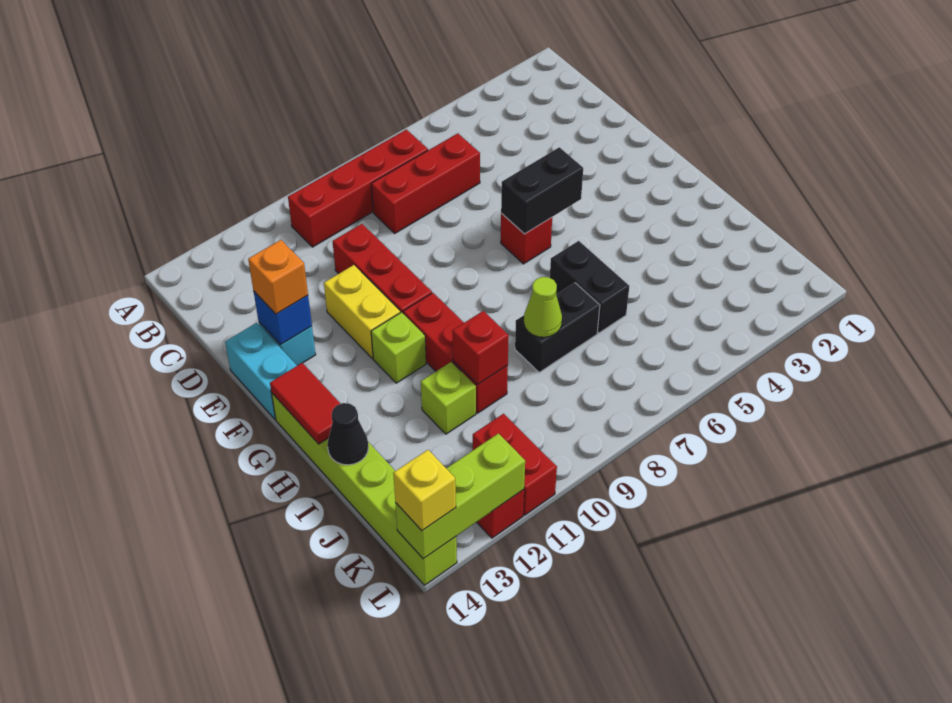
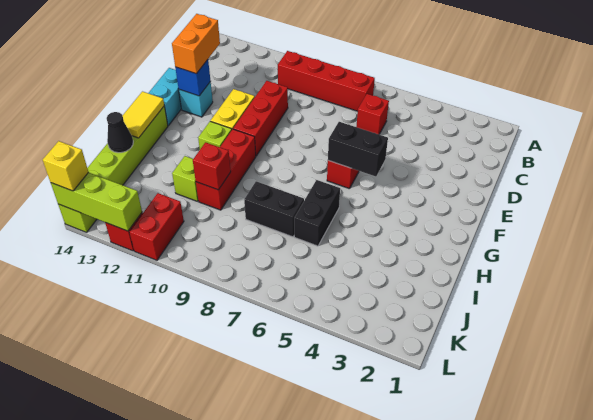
red brick C6:C8 level 1 -> red brick C6 level 1
orange brick E13 level 3 -> orange brick D13:E13 level 3
red tile G14:H14 level 2 -> yellow tile G14:H14 level 2
lime cone I8 level 2 -> none

